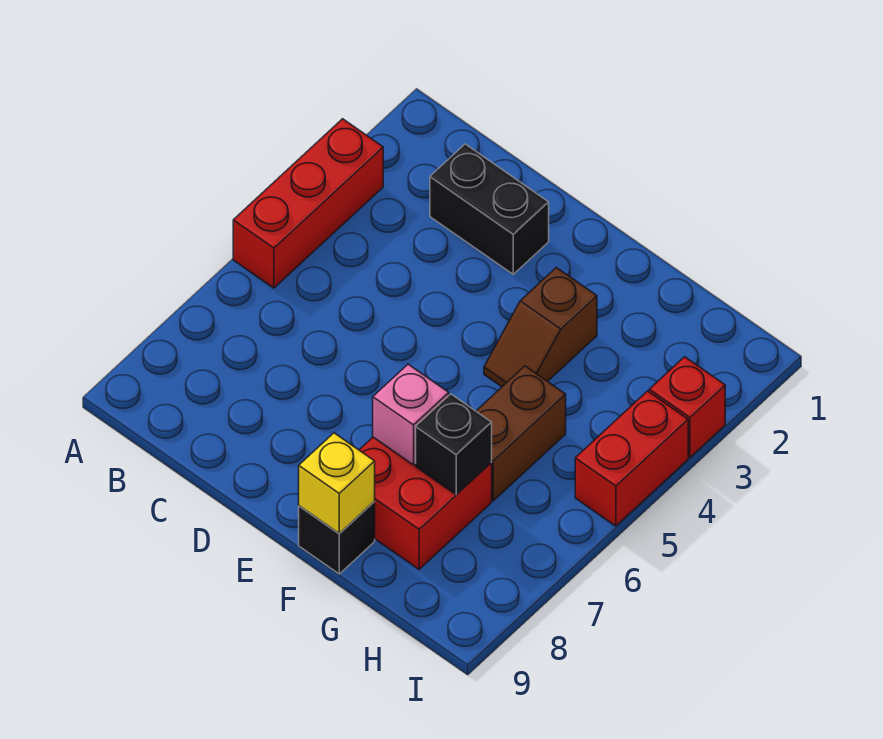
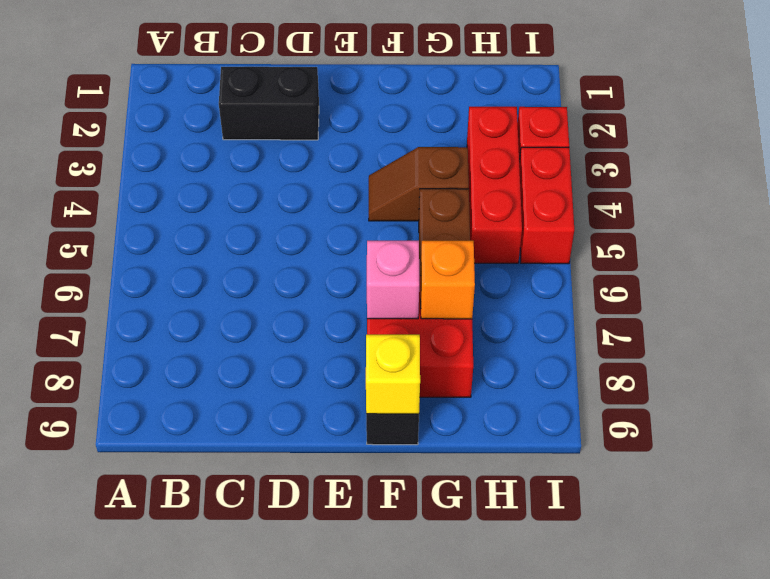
red brick A3:A5 level 1 -> red brick H3:H5 level 1
brown slope F3:F4 level 1 top 3 -> brown slope F4:G4 level 1 top G
black brick G7 level 2 -> orange brick G7 level 2

